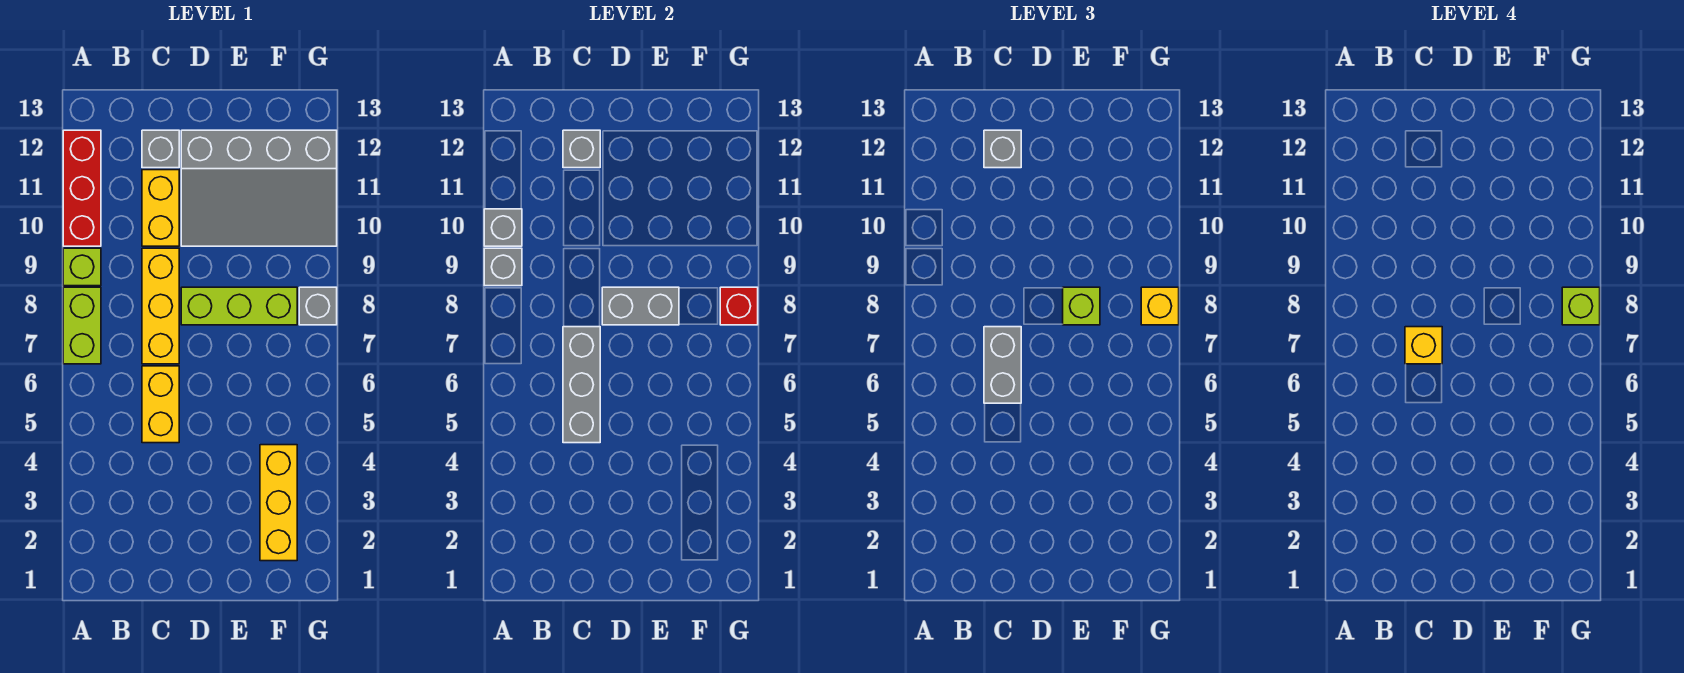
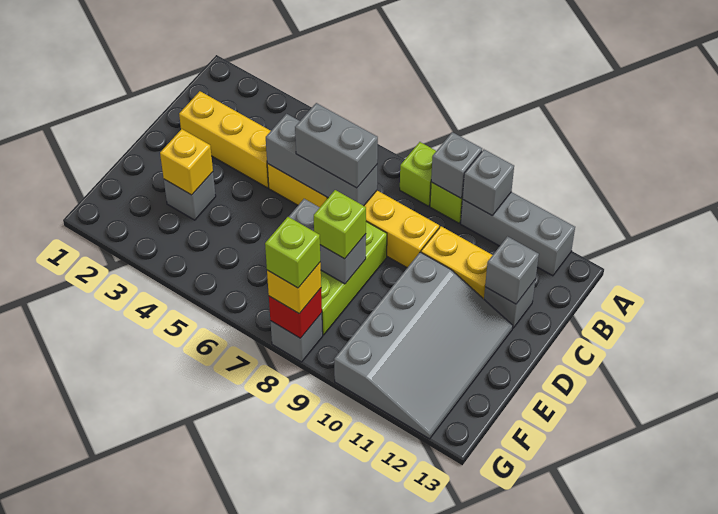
lime brick A7:A8 level 1 -> lime brick A8 level 1
red brick A10:A12 level 1 -> grey brick A10:A12 level 1
yellow brick C7 level 4 -> yellow brick E3 level 2
grey brick C12 level 3 -> grey brick E3 level 1
grey brick D8:E8 level 2 -> grey brick E7:E8 level 2
grey slope D10:G12 level 1 top 12 -> grey slope D10:G12 level 1 top 10
yellow brick F2:F4 level 1 -> yellow brick C2:C4 level 1

